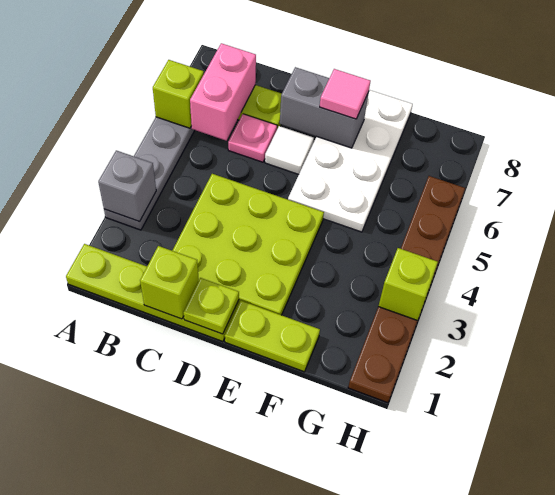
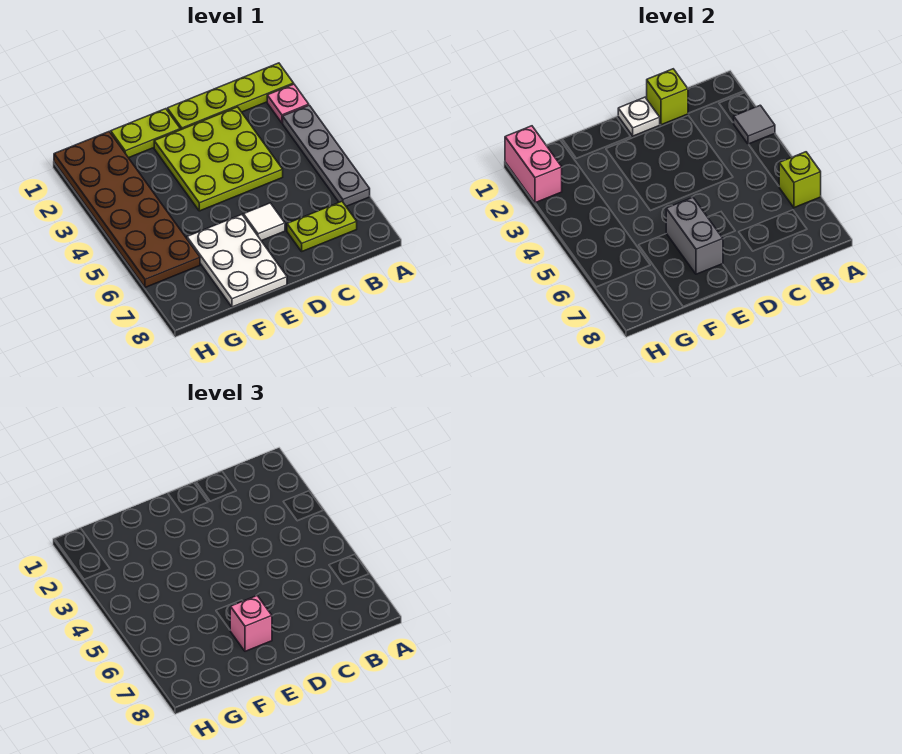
grey brick A3 level 2 -> grey tile A3 level 2
pink brick B6:B7 level 2 -> pink brick H1:H2 level 2
pink plate C6 level 1 -> pink plate A2 level 1
lime plate D1 level 2 -> white plate D1 level 2
grey brick D7:E7 level 2 -> grey brick E6:E7 level 2
white plate E5:F8 level 1 -> white plate E6:F8 level 1
pink tile E7 level 3 -> pink brick E7 level 3
brown plate H1:H6 level 1 -> brown plate G1:H6 level 1
lime brick H3 level 2 -> none

